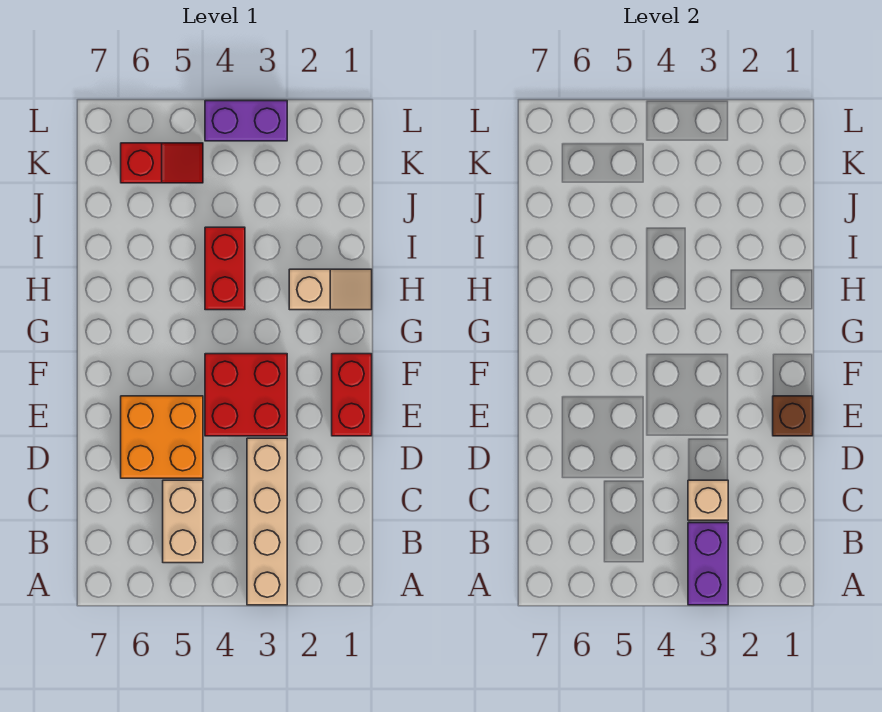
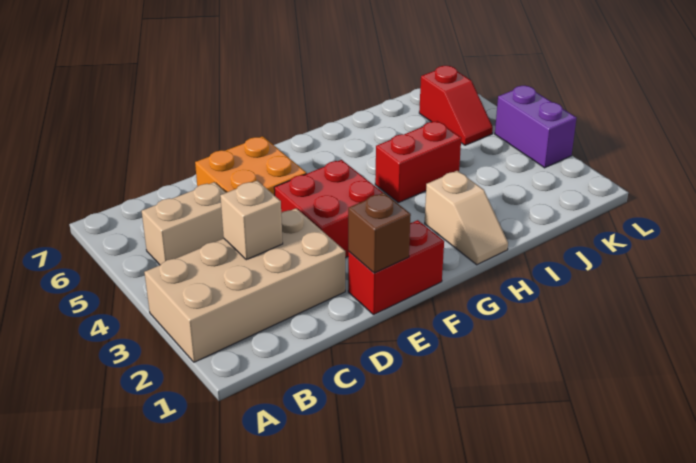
tan brick A3:D3 level 1 -> tan brick A2:D3 level 1
purple brick A3:B3 level 2 -> none

